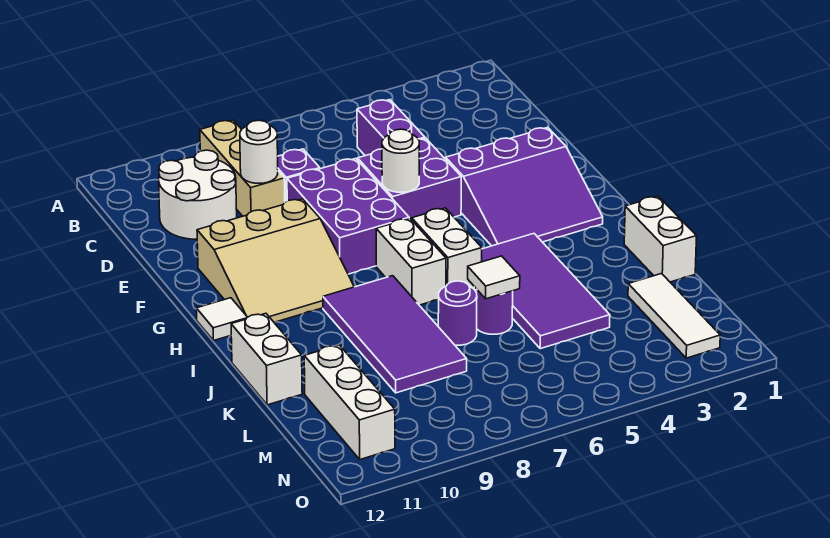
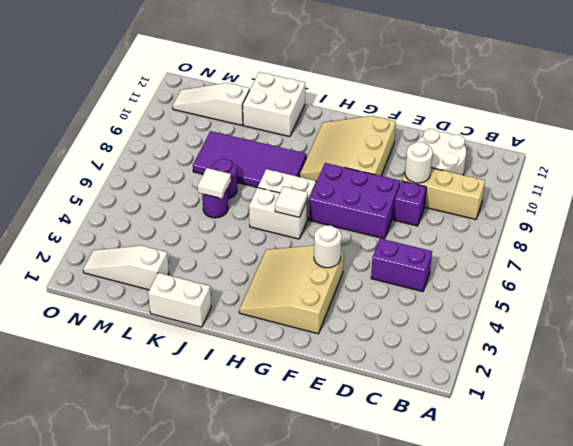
purple brick E5:F6 level 1 -> none
purple slope F2:H4 level 1 top F -> tan slope F2:H4 level 1 top F
white round brick F6 level 2 -> white round brick F4 level 2
white tile H12 level 1 -> white tile H6 level 2
purple tile I4:L5 level 1 -> none
white brick J12:K12 level 1 -> white brick J11:K12 level 1
white tile L2:N2 level 1 -> white slope L2:N2 level 1 top L
white brick L11:N11 level 1 -> white slope L11:N11 level 1 top L

